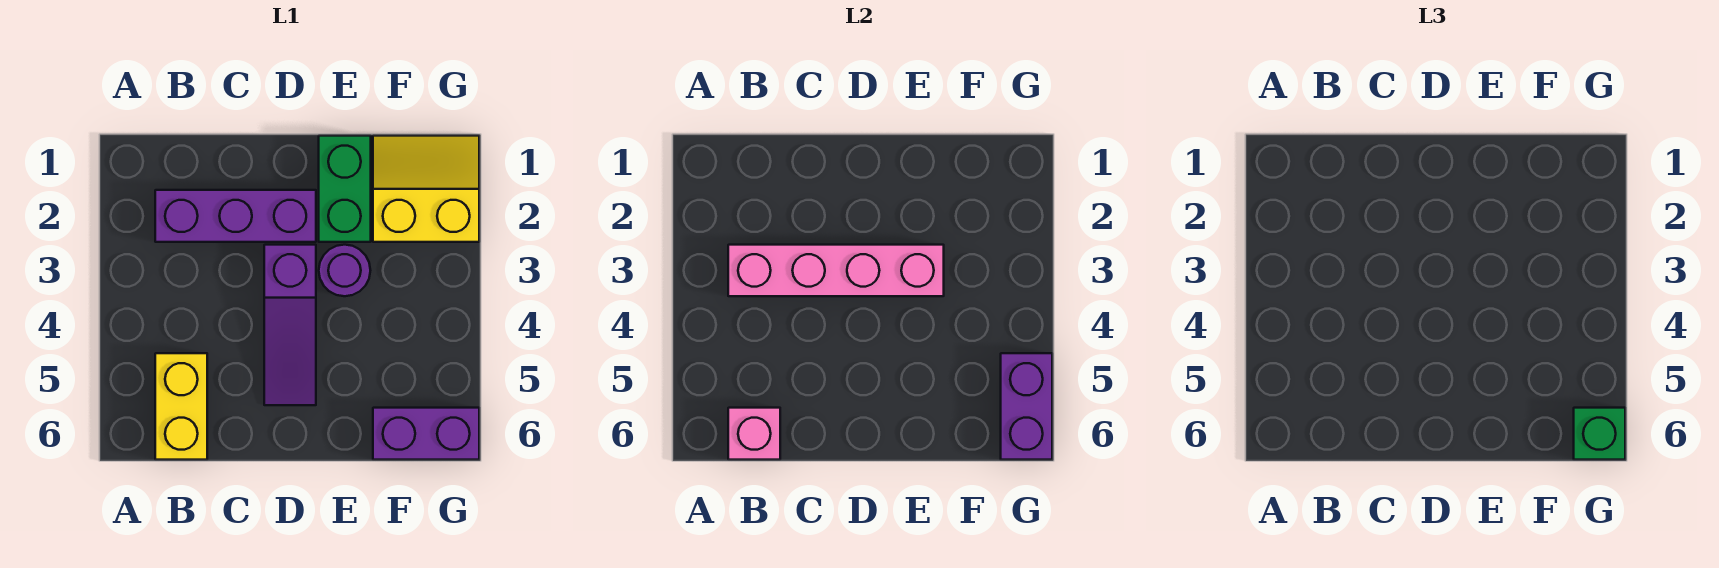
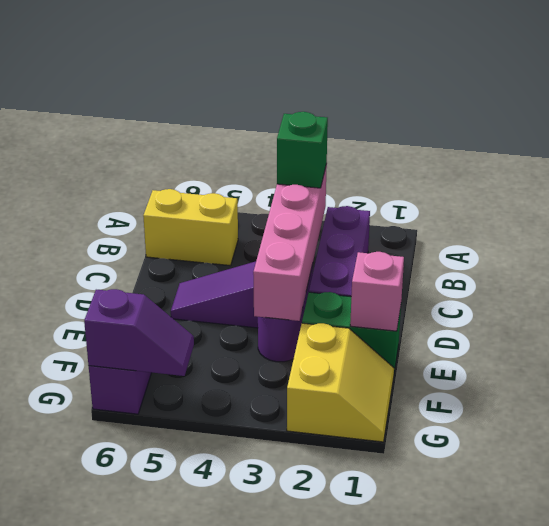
pink brick B6 level 2 -> pink brick E1 level 2
purple brick G5:G6 level 2 -> purple slope G5:G6 level 2 top 6
green brick G6 level 3 -> green brick B3 level 3

